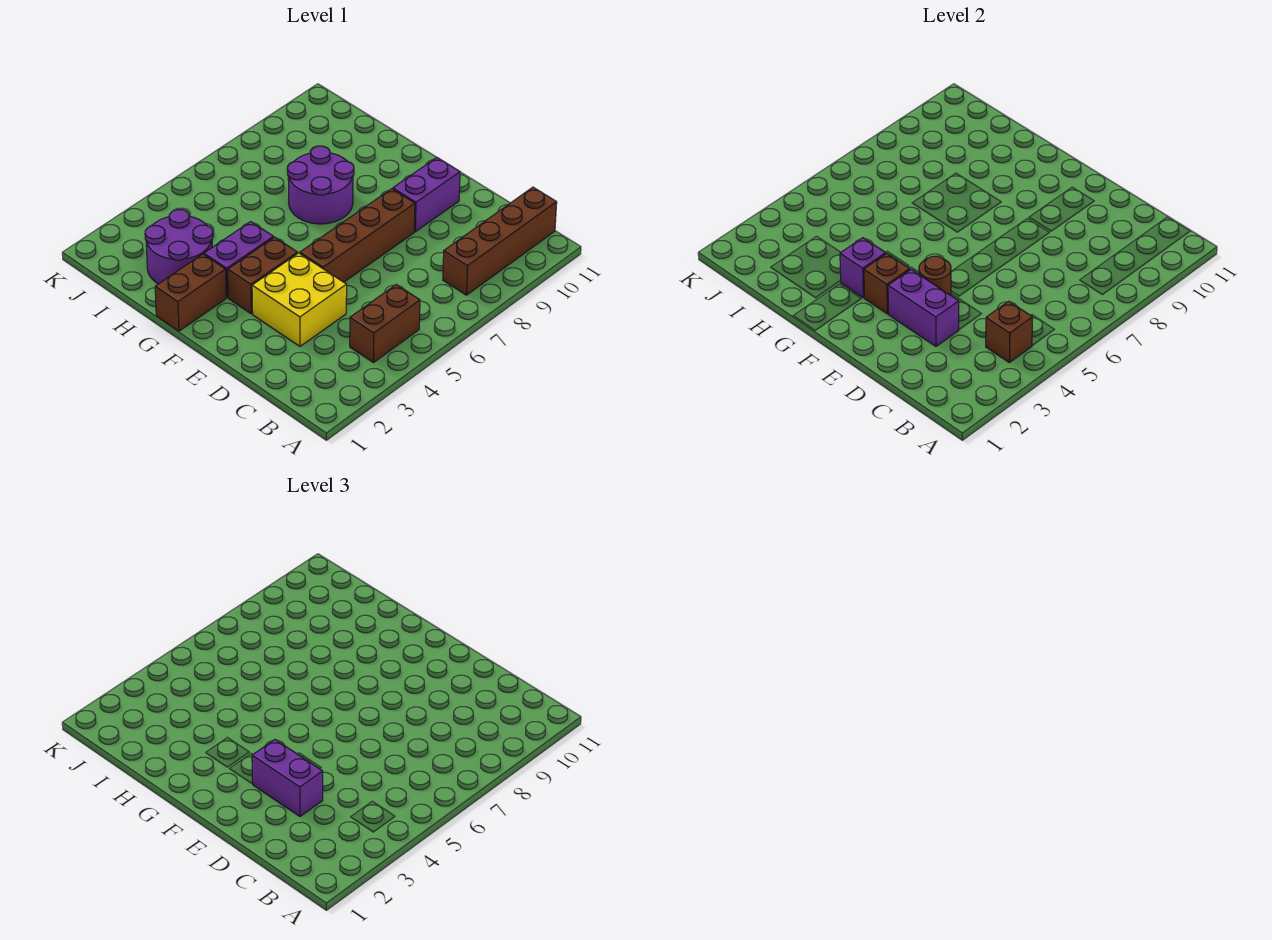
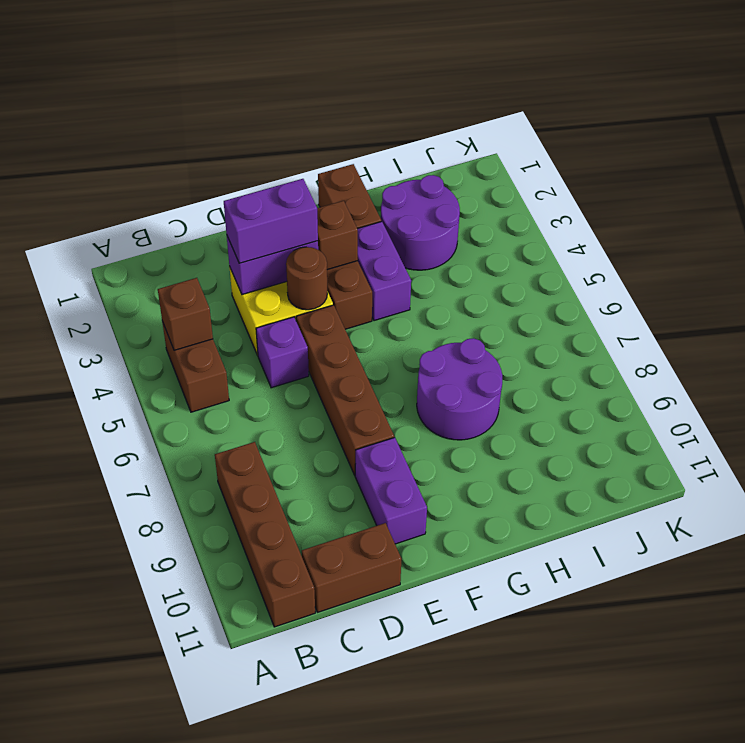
none -> brown brick C11:D11 level 1
purple brick G3 level 2 -> purple brick D5 level 1

